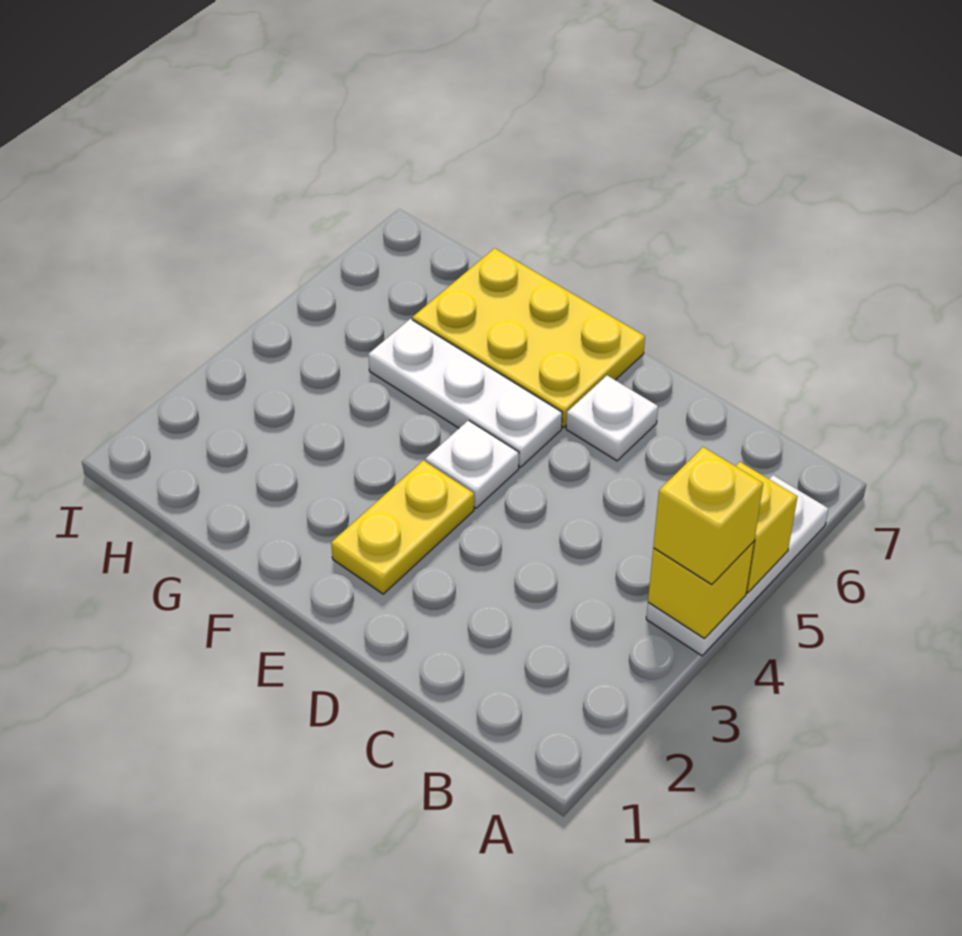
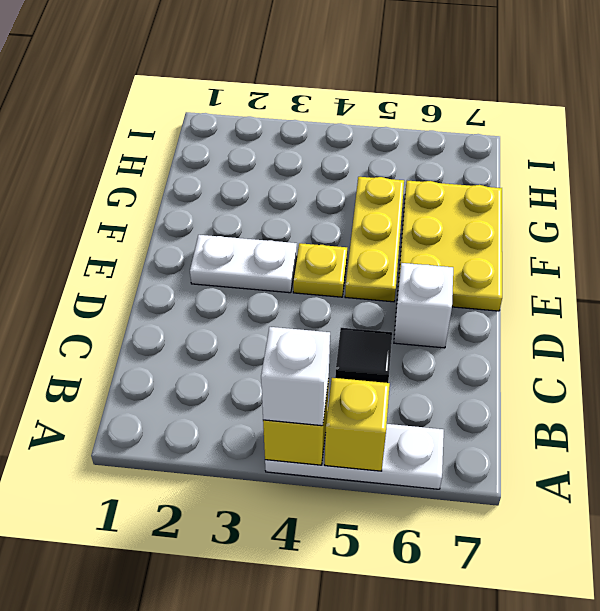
yellow brick A4 level 3 -> white brick A4 level 3
none -> black tile C5 level 1
white plate D6 level 1 -> white brick D6 level 1
yellow plate E2:E3 level 1 -> white plate E2:E3 level 1
white plate E4 level 1 -> yellow plate E4 level 1
white plate E5:G5 level 1 -> yellow plate E5:G5 level 1

